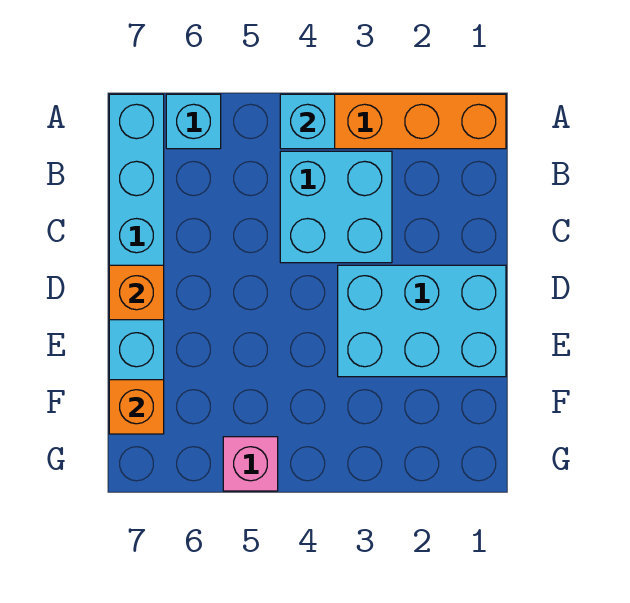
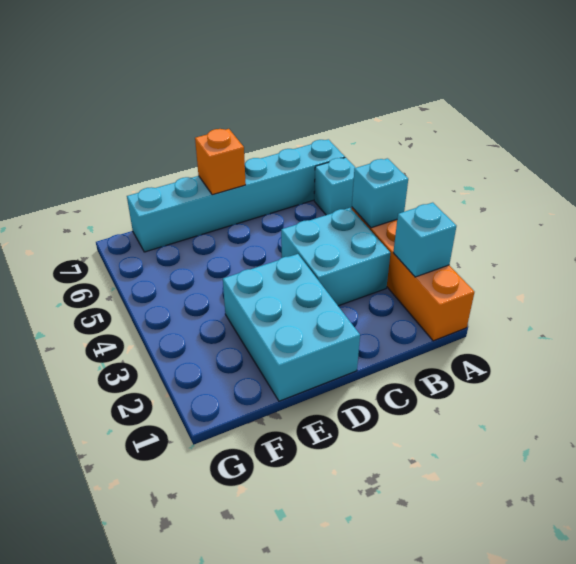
none -> cyan brick A2 level 2
orange brick F7 level 2 -> none
pink brick G5 level 1 -> none

